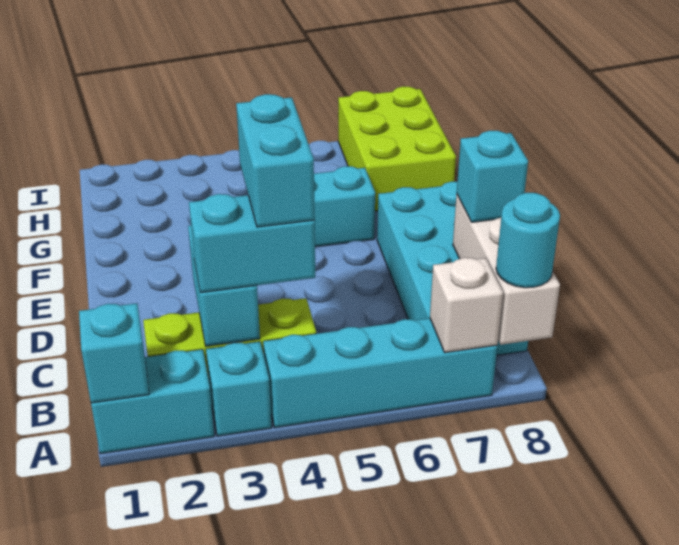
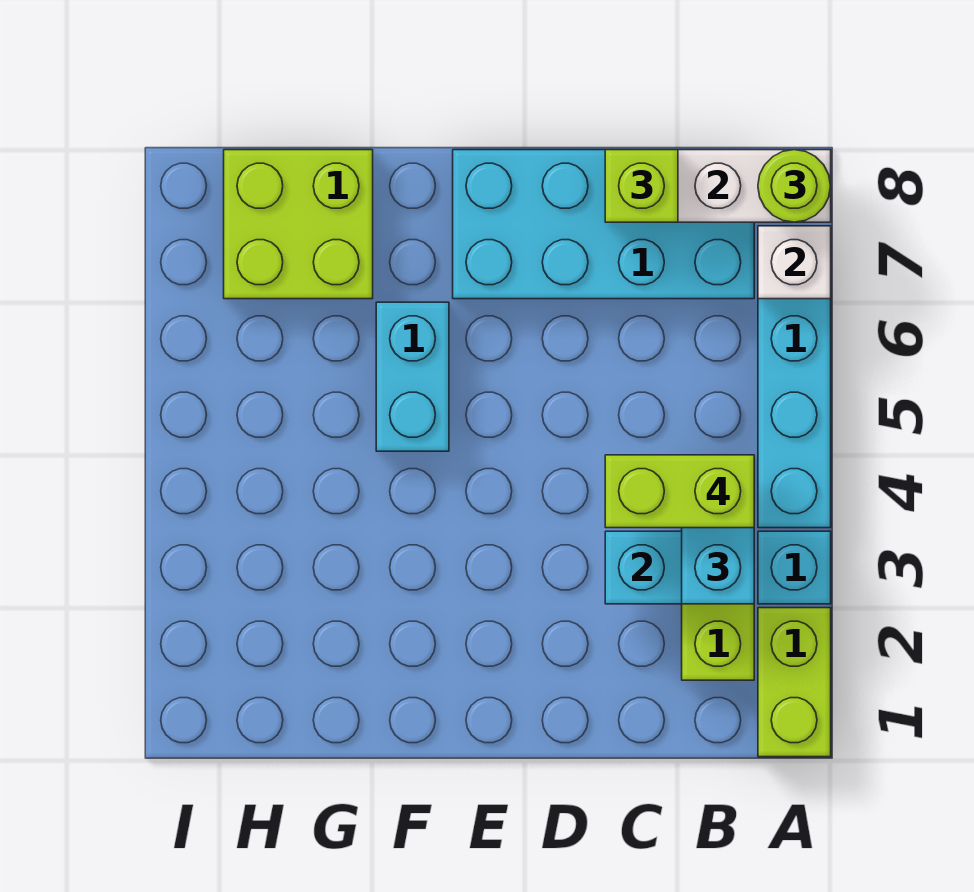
cyan brick A1:A2 level 1 -> lime brick A1:A2 level 1
cyan brick A1 level 2 -> none
cyan round brick A8 level 3 -> lime round brick A8 level 3
cyan brick B4:C4 level 4 -> lime brick B4:C4 level 4
cyan brick C8 level 3 -> lime brick C8 level 3
lime brick G7:I8 level 1 -> lime brick G7:H8 level 1

